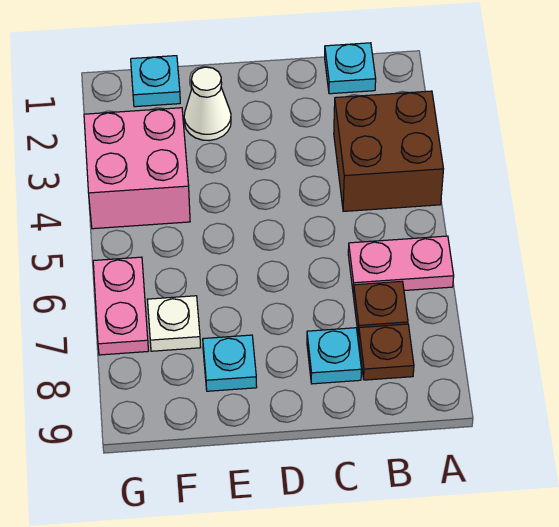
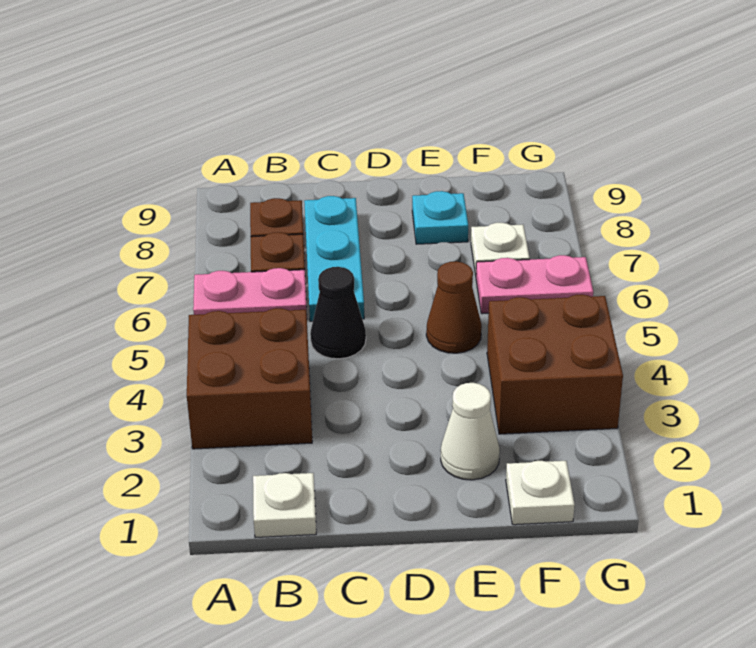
cyan plate B1 level 1 -> white plate B1 level 1
none -> black cone C5 level 1
cyan plate C8 level 1 -> cyan plate C6:C8 level 1
none -> brown cone E5 level 1
cyan plate F1 level 1 -> white plate F1 level 1
pink brick F3:G4 level 1 -> brown brick F3:G4 level 1
pink plate G6:G7 level 1 -> pink plate F6:G6 level 1

